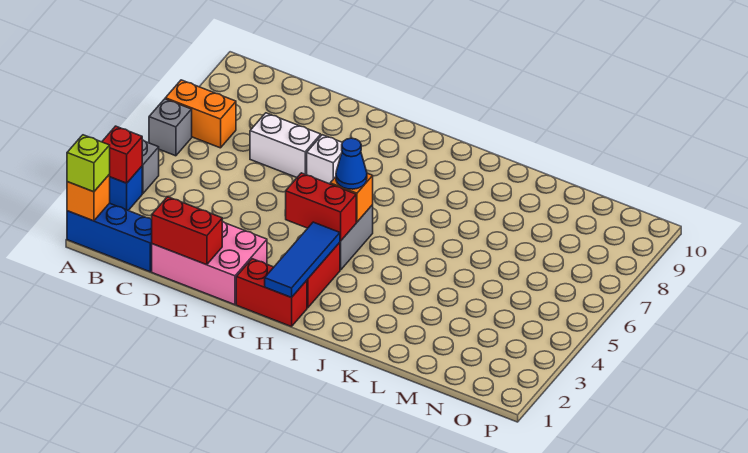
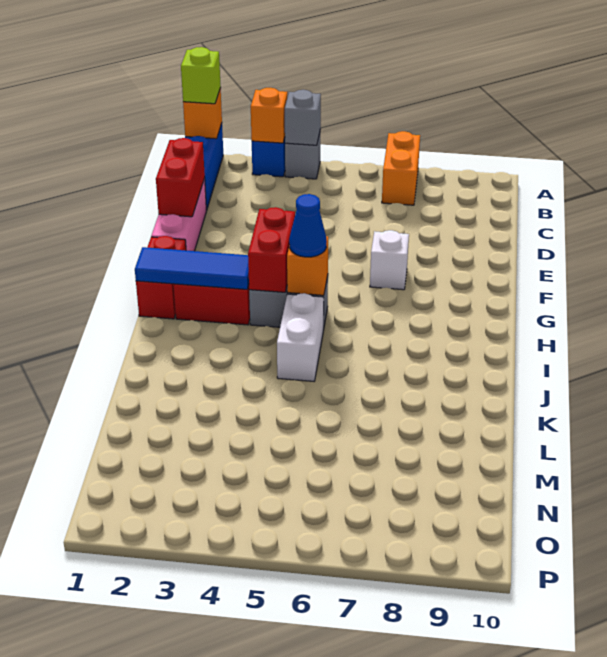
red brick A3 level 2 -> orange brick A3 level 2
grey brick A6 level 1 -> grey brick A4 level 2
pink brick D1:F2 level 1 -> pink brick D1:F1 level 1
white brick D7:E7 level 1 -> white brick I5:J5 level 1

